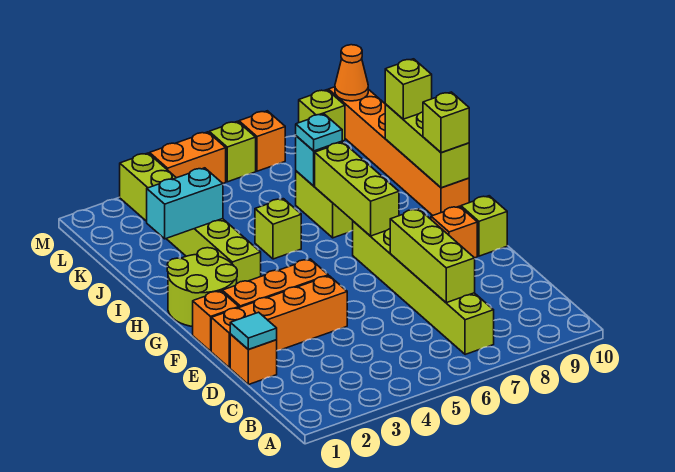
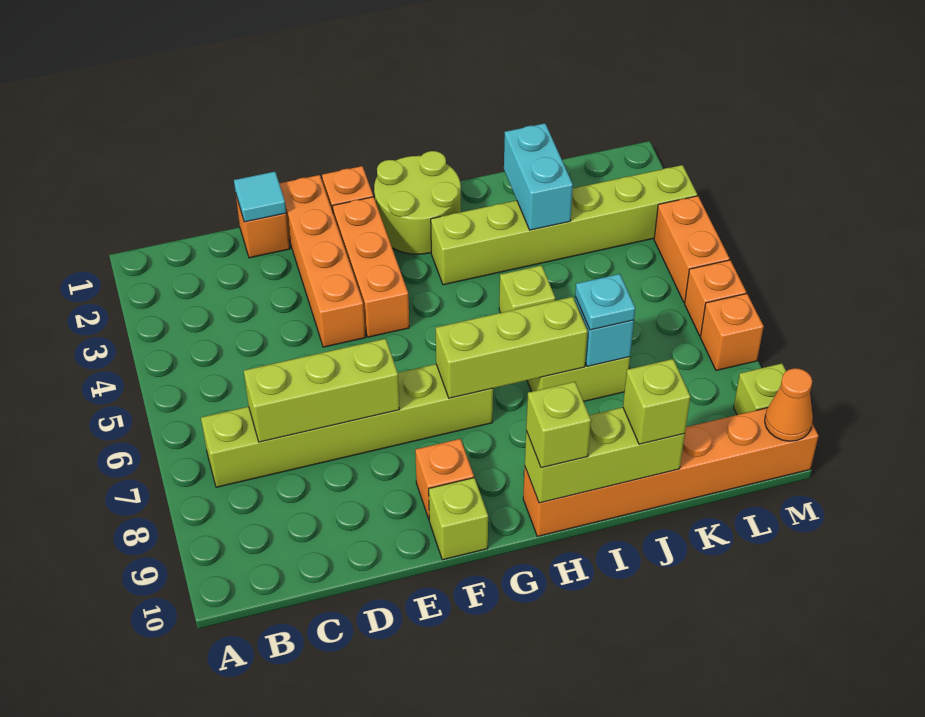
lime brick M6 level 1 -> orange brick M6 level 1

